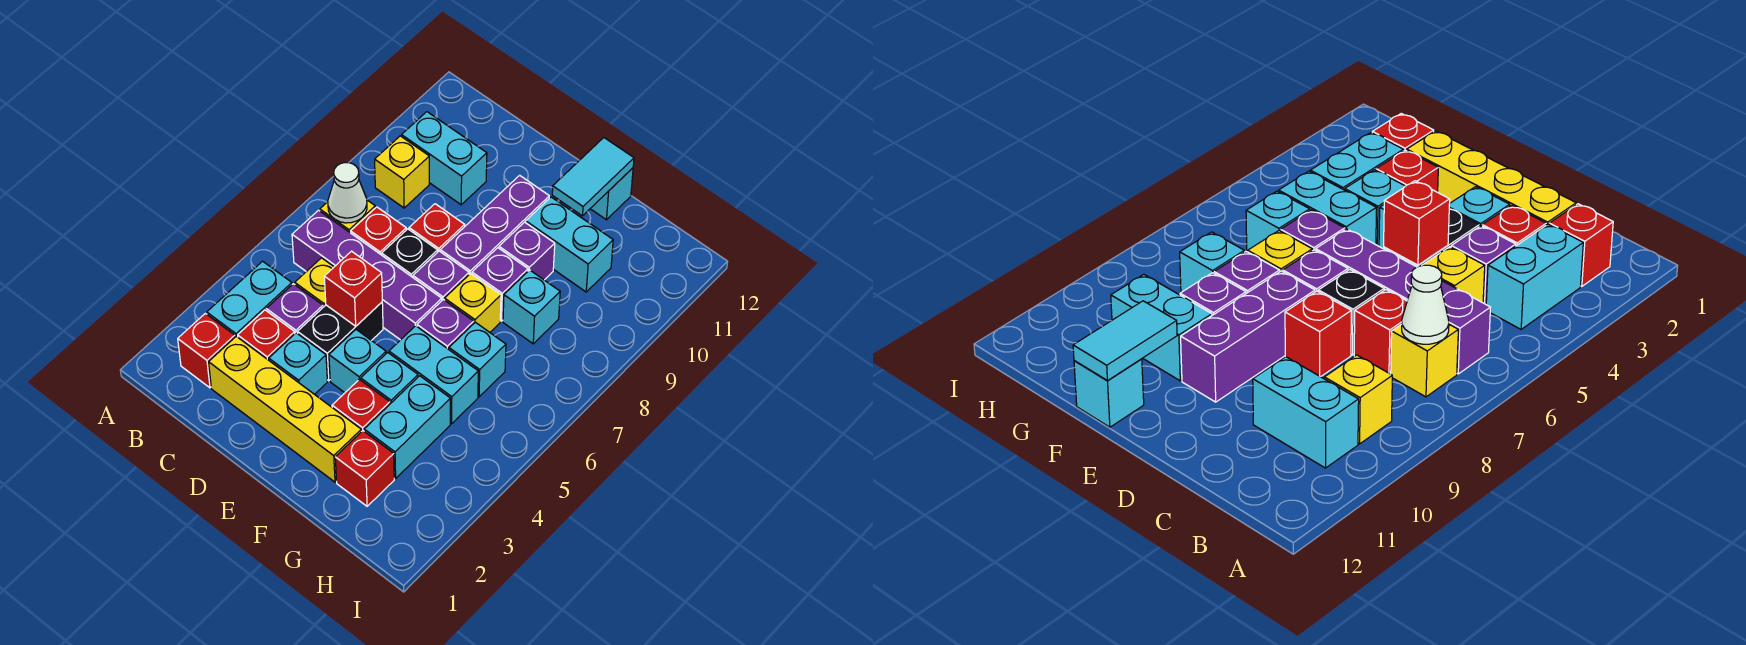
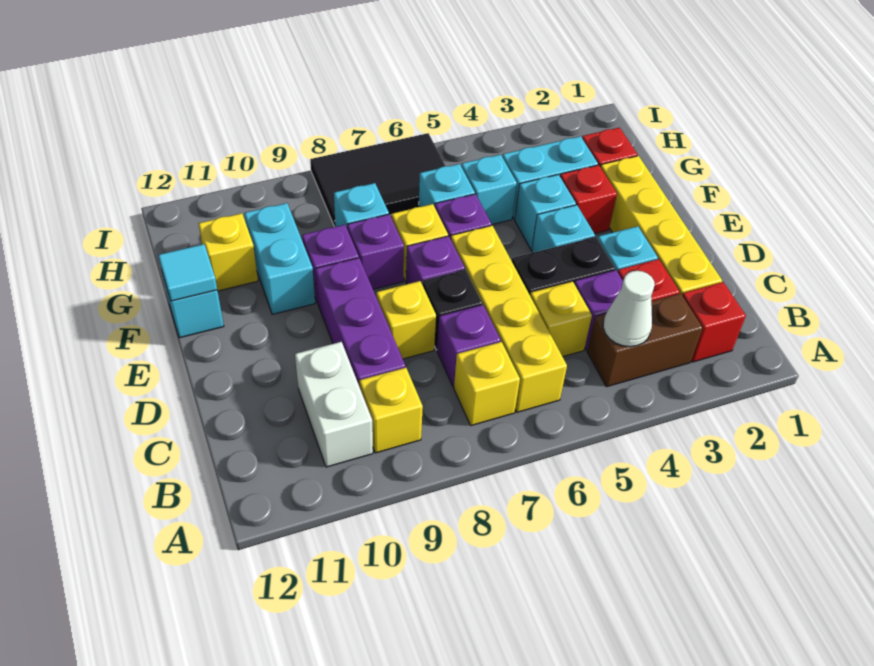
cyan brick B3:B4 level 1 -> brown brick B3:B4 level 1
purple brick B6:E6 level 1 -> yellow brick B6:E6 level 1
white cone B7 level 2 -> white cone B4 level 2
cyan brick B10:C10 level 1 -> white brick B10:C10 level 1
red brick C7 level 1 -> purple brick C7 level 1
red brick D5 level 2 -> none
red brick D8 level 1 -> yellow brick D8 level 1
purple brick E8:E10 level 1 -> purple brick C9:E9 level 1
cyan brick F5:G5 level 1 -> cyan brick G5 level 1
cyan tile F11:F12 level 2 -> cyan tile F12 level 2
none -> yellow brick G11 level 1
none -> black tile H6:I8 level 1

